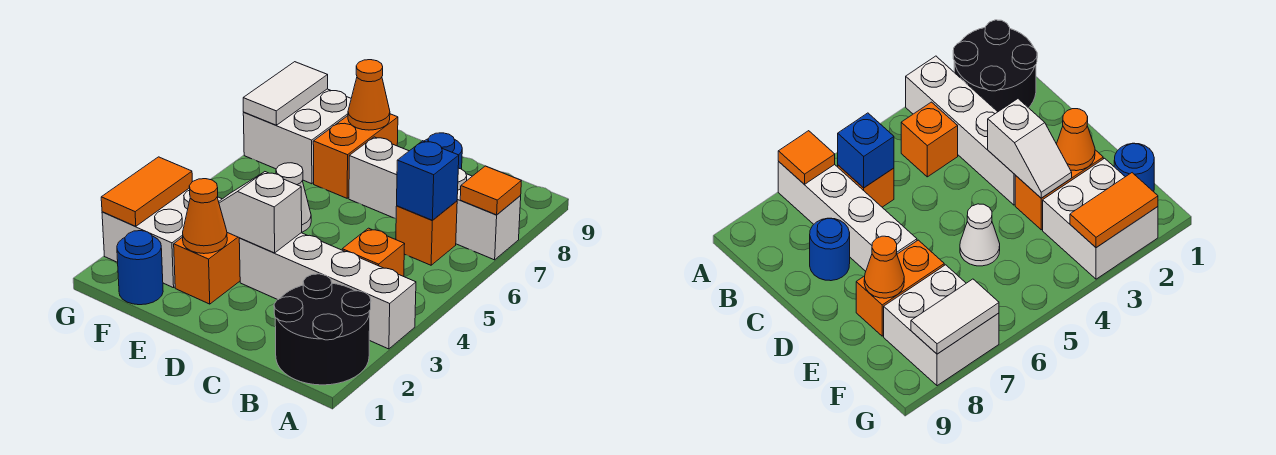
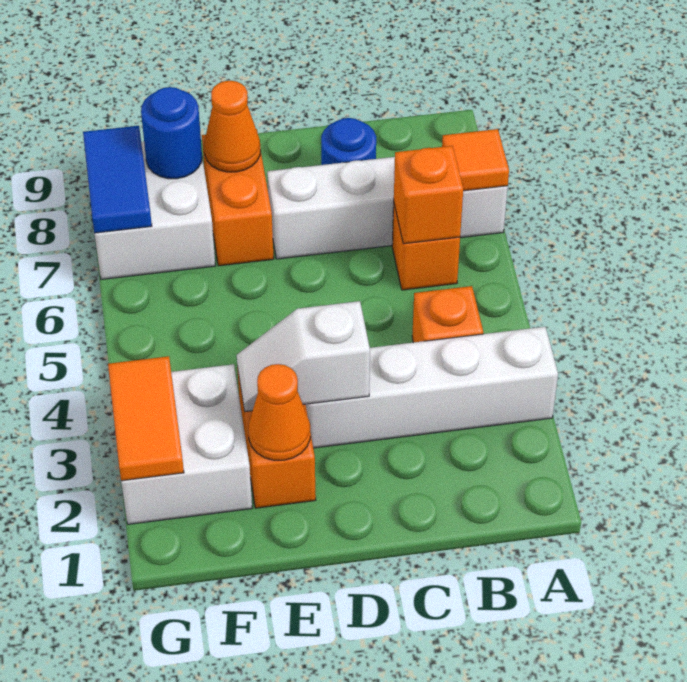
black round brick A1:B2 level 1 -> none
blue brick B6 level 2 -> orange brick B6 level 2
white cone E5 level 1 -> none
blue round brick F1 level 1 -> blue round brick F8 level 2
white tile G7:G8 level 2 -> blue tile G7:G8 level 2

